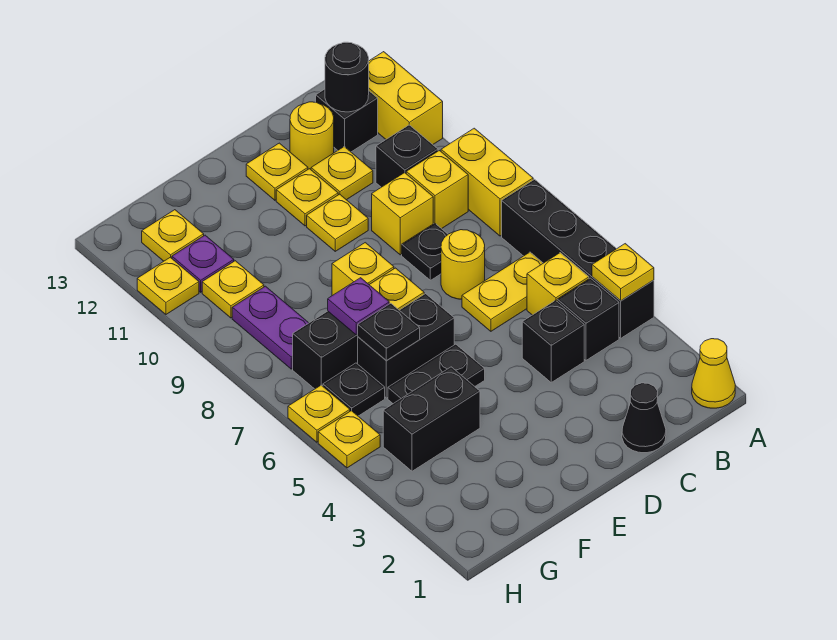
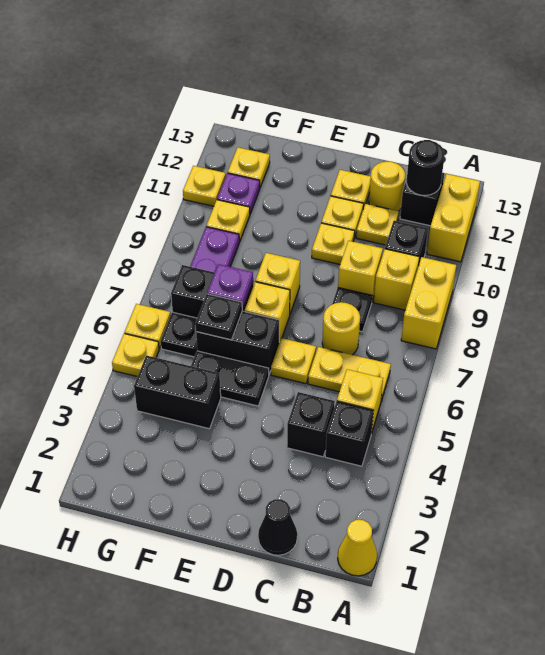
black brick A4:A7 level 1 -> none
yellow plate A4 level 2 -> yellow plate D6 level 1

